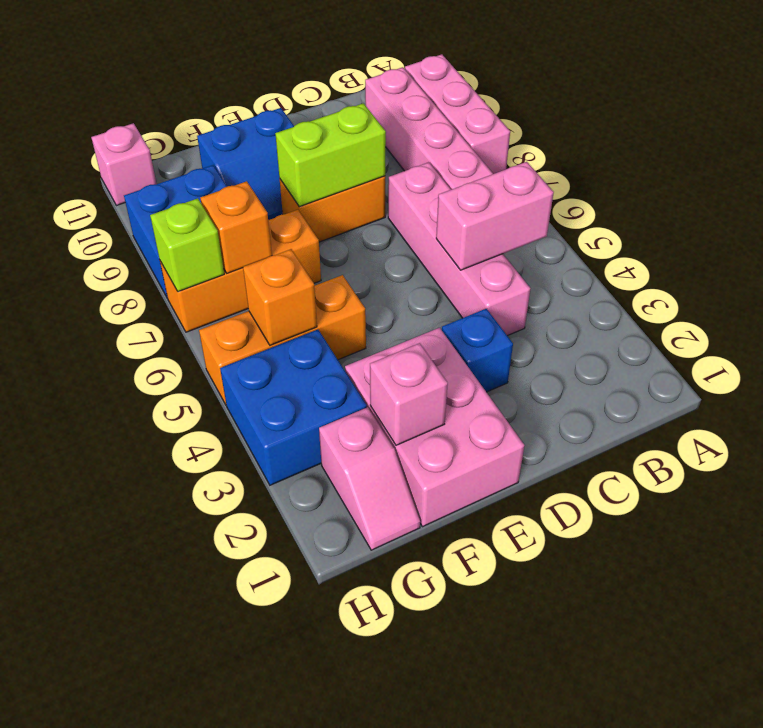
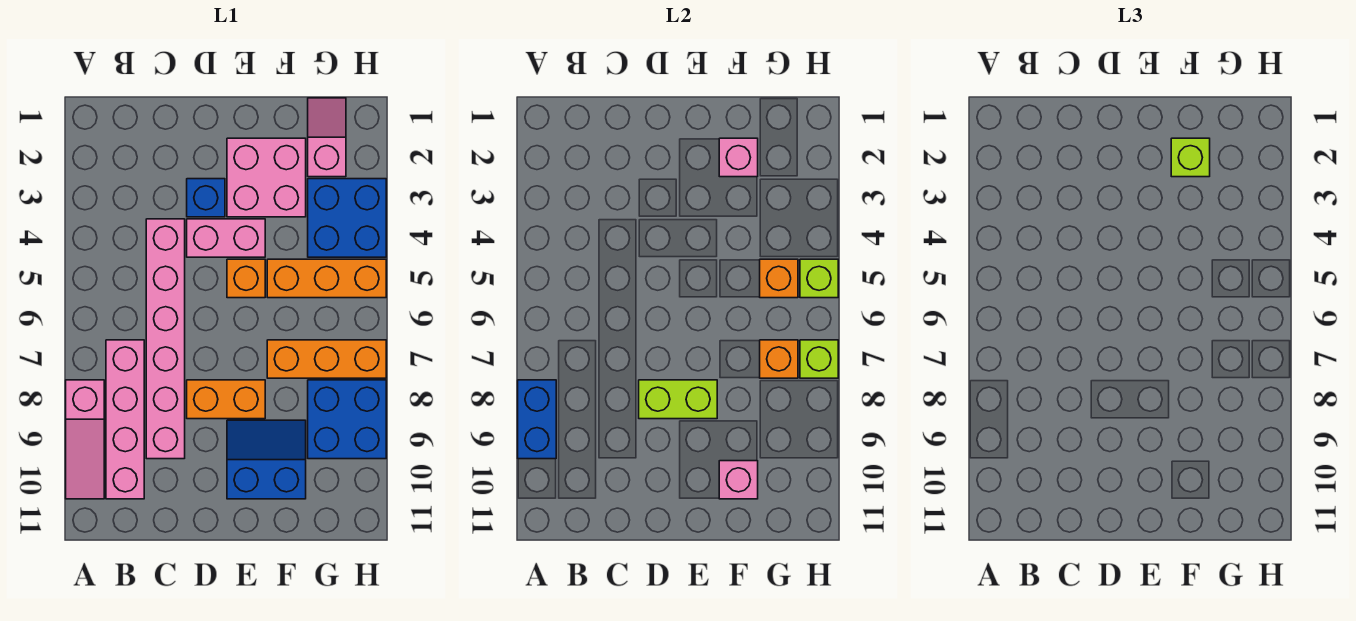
pink brick A8:A10 level 1 -> pink slope A8:A10 level 1 top 8
none -> blue brick A8:A9 level 2
pink brick B5:C5 level 2 -> pink brick D4:E4 level 1
pink brick C4:C7 level 1 -> pink brick C4:C9 level 1
pink brick E1:F3 level 1 -> pink brick E2:F3 level 1
none -> orange brick E5 level 1
none -> lime brick F2 level 3
none -> lime brick H5 level 2
pink brick H11 level 1 -> pink brick F10 level 2

